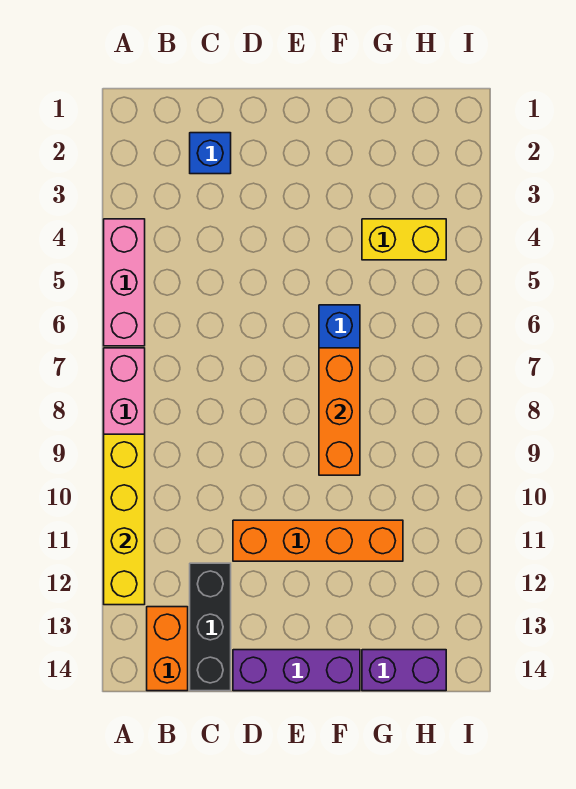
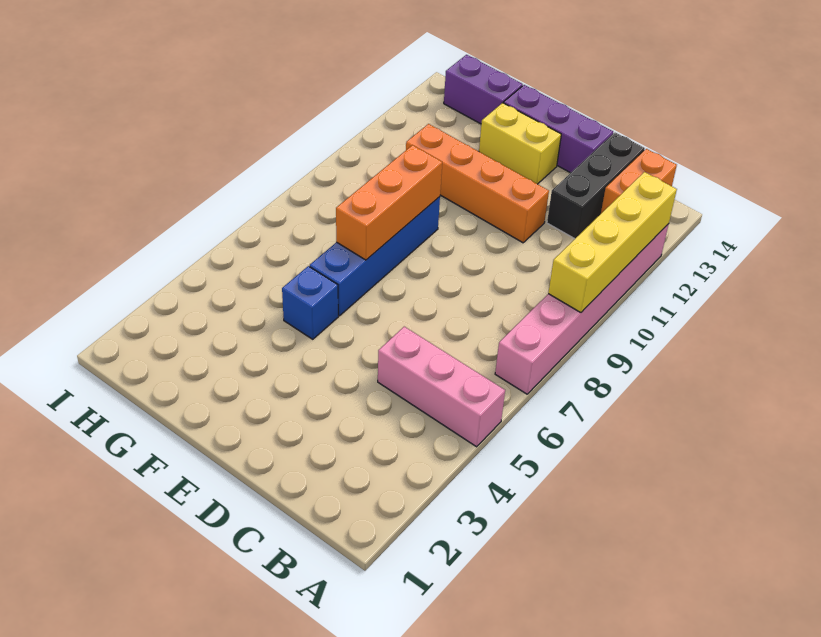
pink brick A4:A6 level 1 -> pink brick A5:C5 level 1
blue brick C2 level 1 -> blue brick F5 level 1
yellow brick G4:H4 level 1 -> yellow brick E13:F13 level 1

